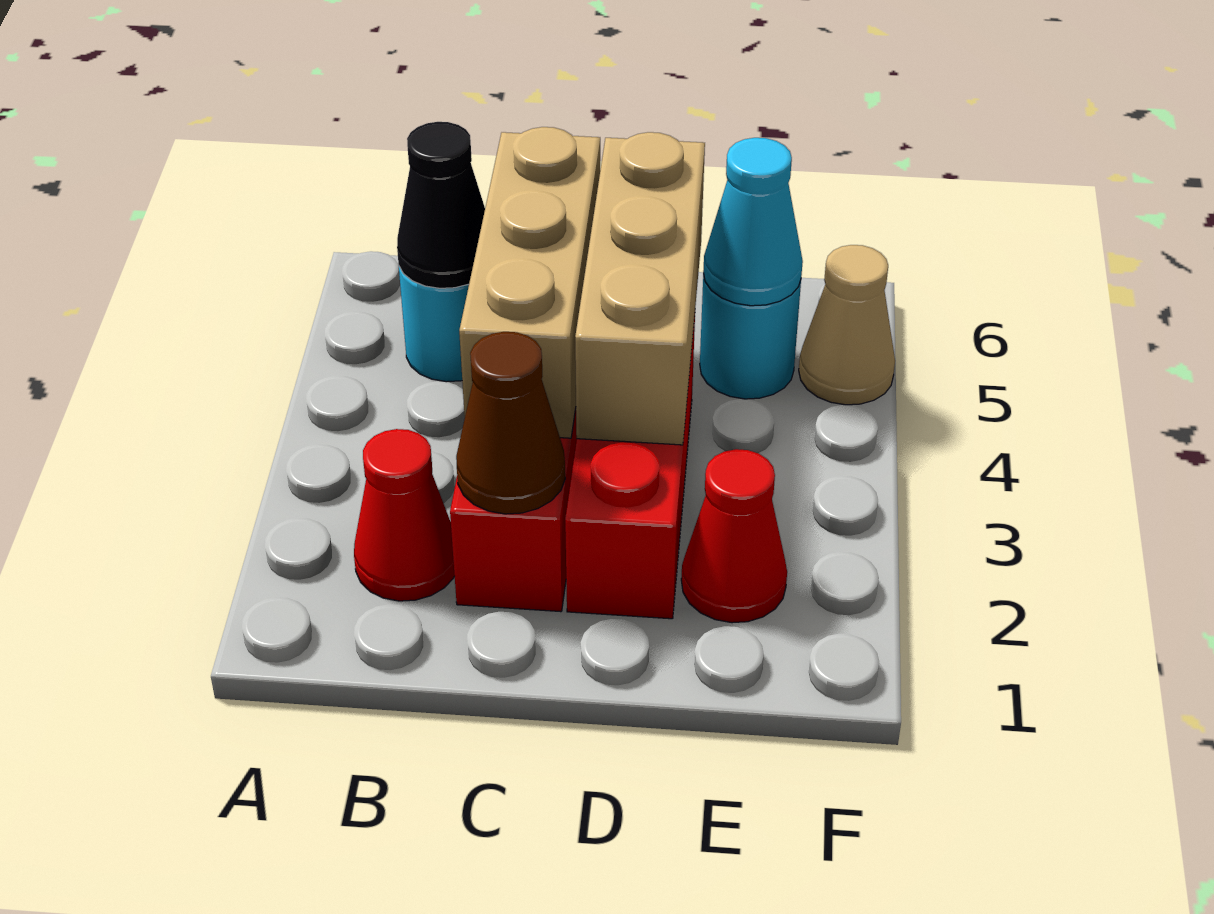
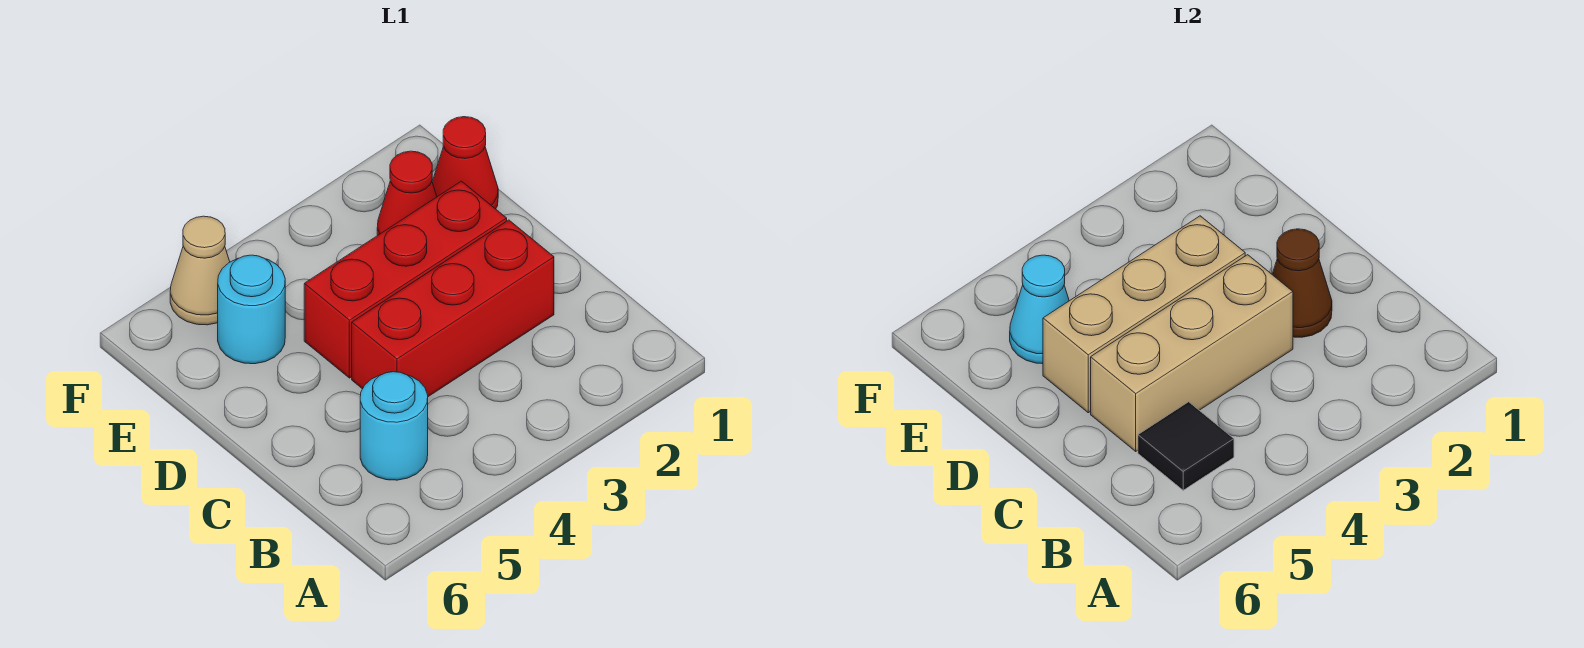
red cone B2 level 1 -> red cone E1 level 1
black cone B5 level 2 -> black tile B5 level 2

